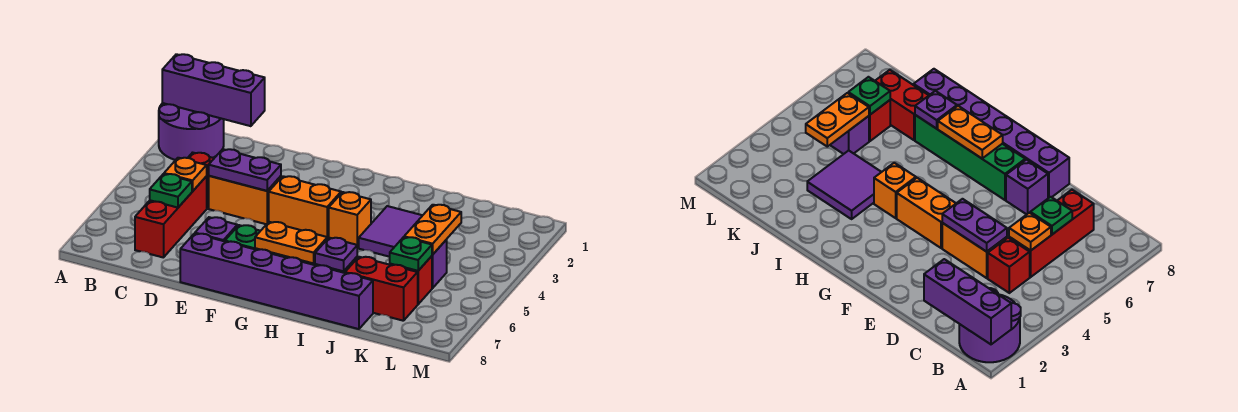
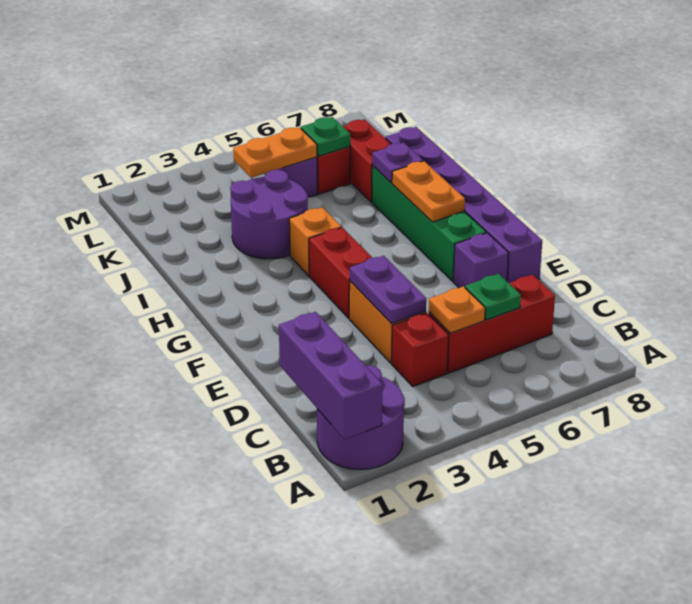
orange brick F4:G4 level 1 -> red brick F4:G4 level 1
purple tile I3:J4 level 1 -> purple round brick I3:J4 level 1

